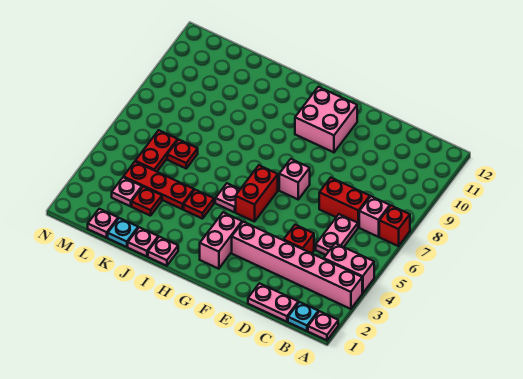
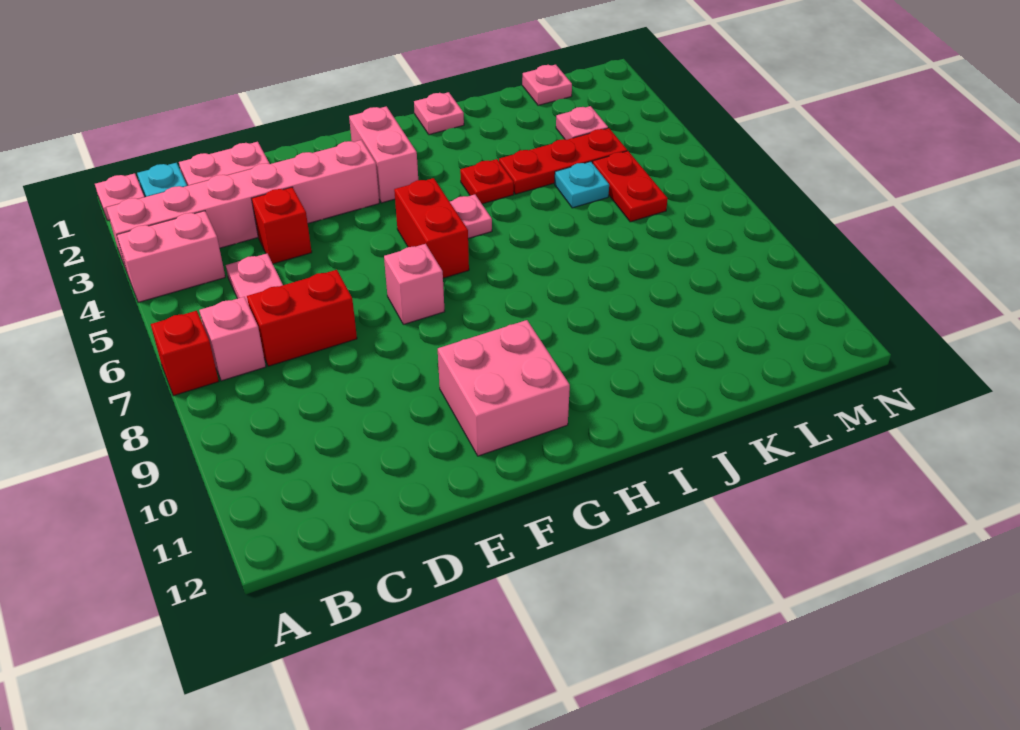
pink plate J1 level 1 -> none
cyan plate K1 level 1 -> cyan plate K5 level 1
red plate K3 level 1 -> none
red plate K6 level 1 -> none

